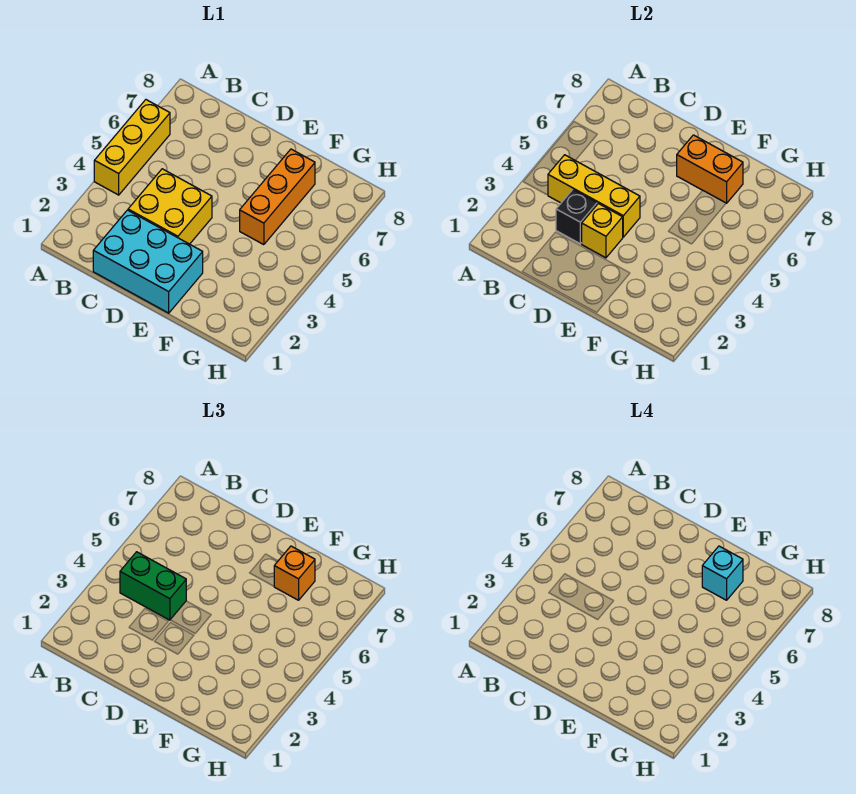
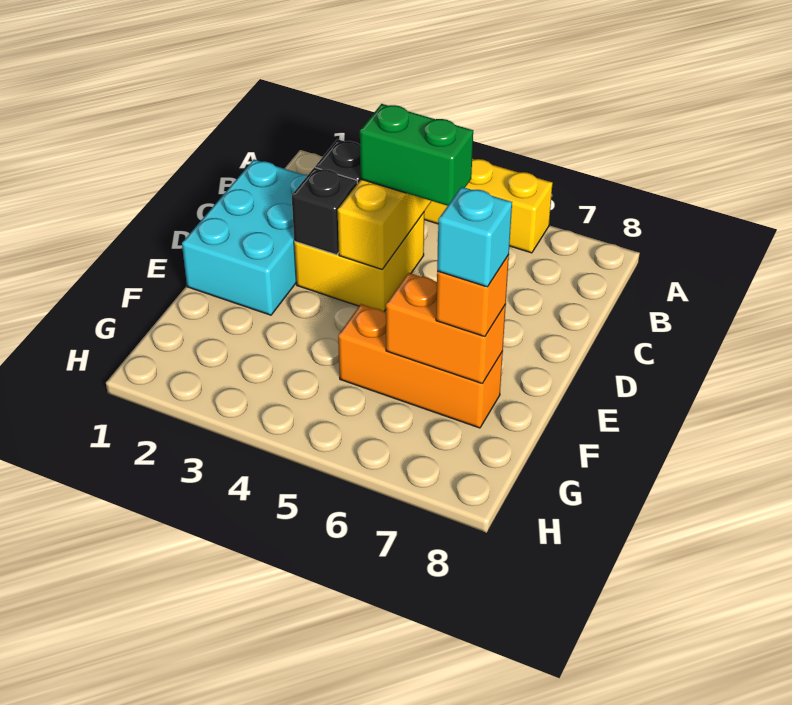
green brick B4:C4 level 3 -> green brick C4:C5 level 3
yellow brick D3 level 2 -> black brick D3 level 2
orange brick E7:F7 level 2 -> orange brick F6:F7 level 2

